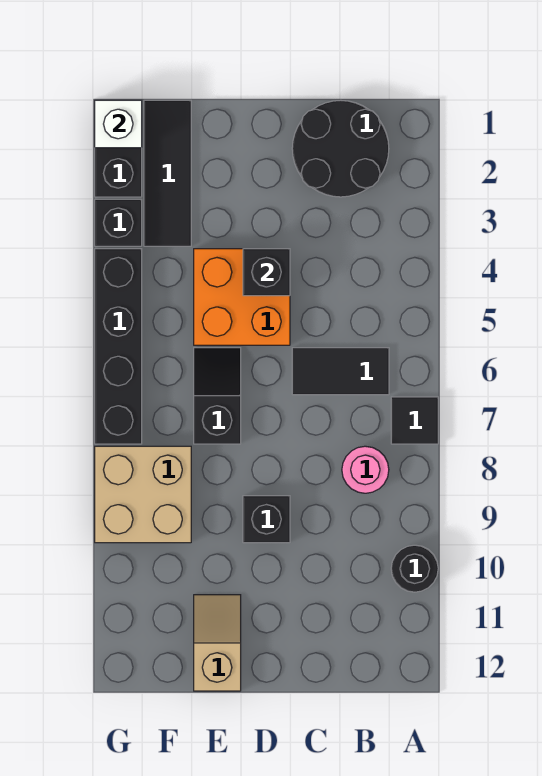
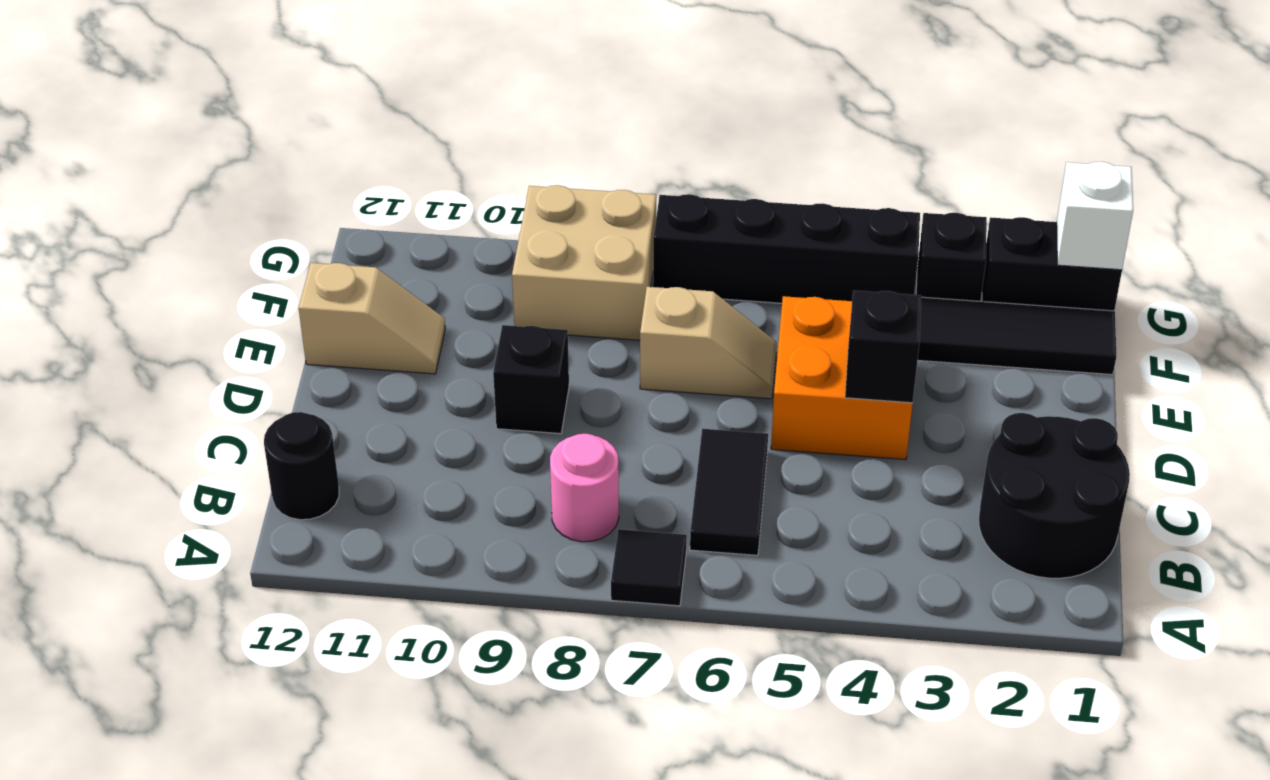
black round brick A10 level 1 -> black round brick B12 level 1
black slope E6:E7 level 1 top 7 -> tan slope E6:E7 level 1 top 7

